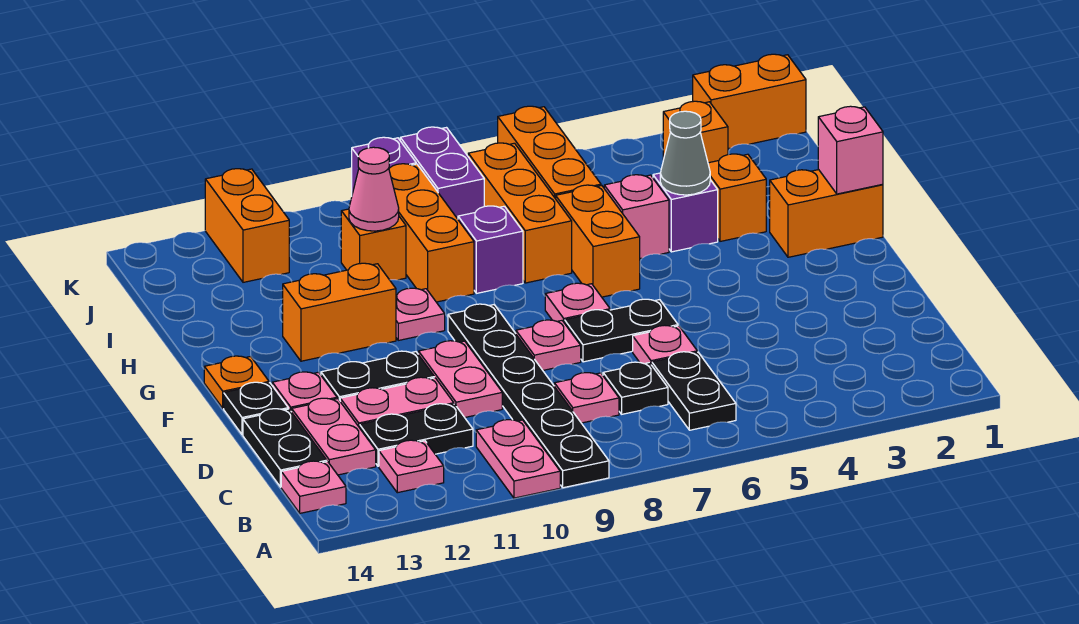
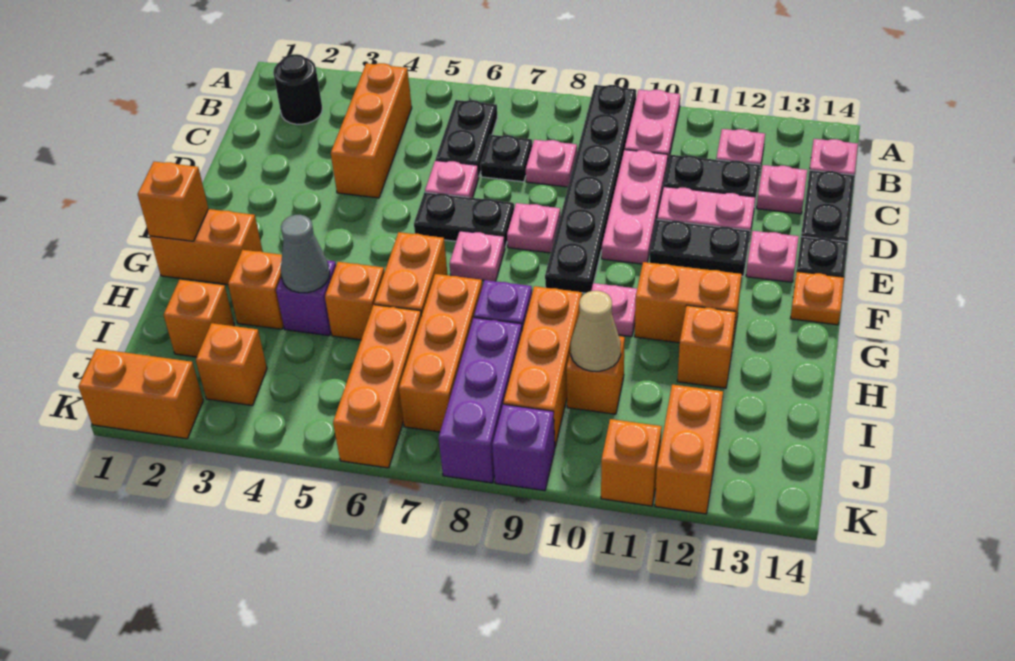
none -> black round brick B2 level 1
none -> orange brick B4:D4 level 1
pink plate C13:D13 level 1 -> pink plate C13 level 1
pink plate D10:E10 level 1 -> pink plate C10:E10 level 1
pink brick G1 level 2 -> orange brick G1 level 2
pink brick H5 level 1 -> orange brick H5 level 1
none -> orange brick H12 level 1
none -> orange brick I2 level 1
pink cone I10 level 2 -> tan cone I10 level 2
purple brick J8:K8 level 1 -> purple brick I8:K8 level 1
none -> orange brick K11 level 1

